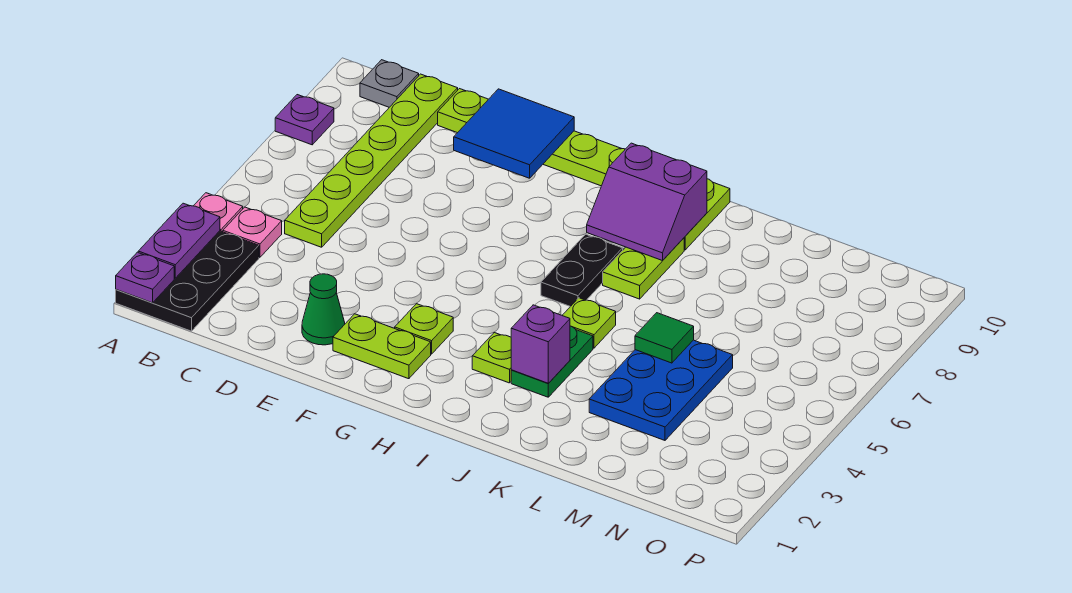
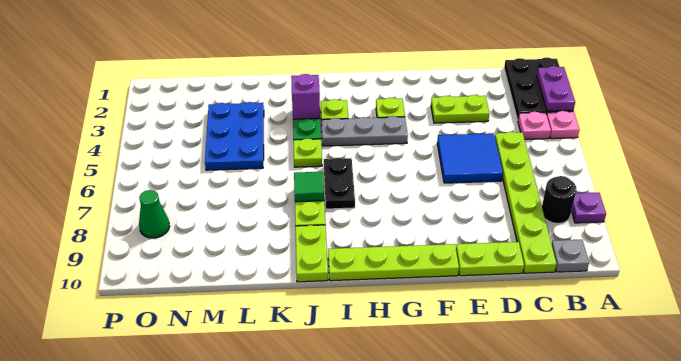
purple plate A1 level 2 -> none
none -> black round brick B8 level 1
green cone E2 level 1 -> green cone O8 level 1
blue tile E9:F10 level 2 -> blue tile D5:E6 level 1
lime plate F2:G2 level 1 -> lime plate D3:E3 level 1
none -> grey plate G4:I4 level 1
purple slope I8:J9 level 2 top 9 -> none
green tile L5 level 2 -> green tile J7 level 2

